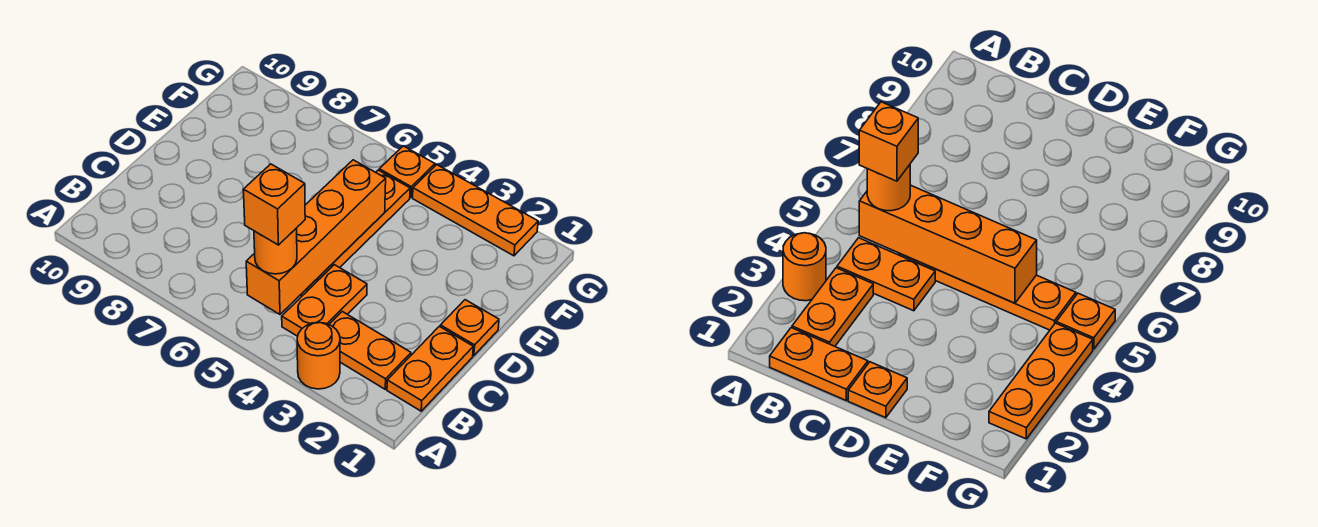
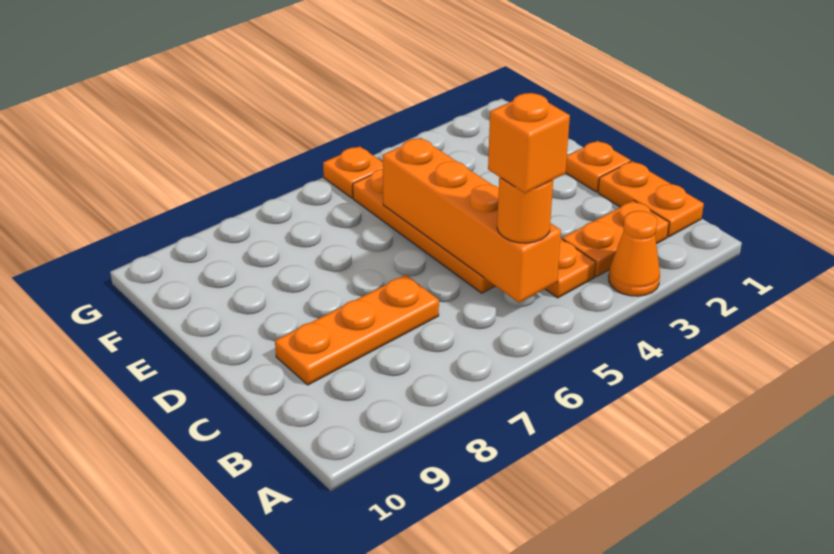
orange round brick A3 level 1 -> orange cone A3 level 1
orange plate G2:G4 level 1 -> orange plate C7:C9 level 1

